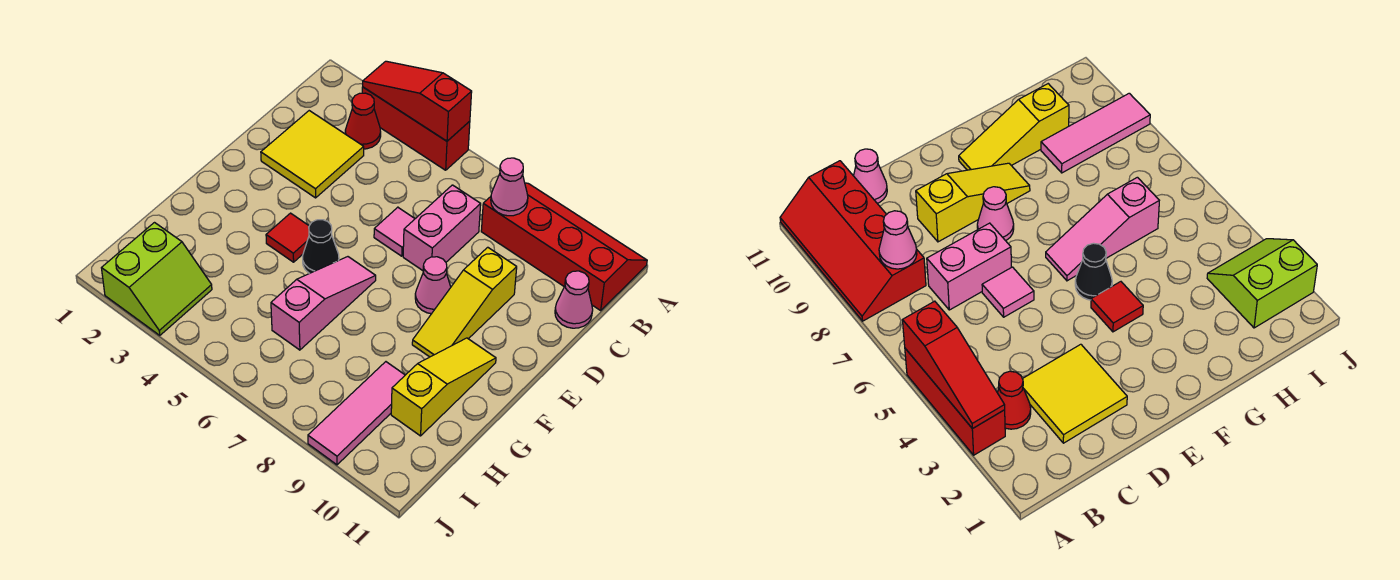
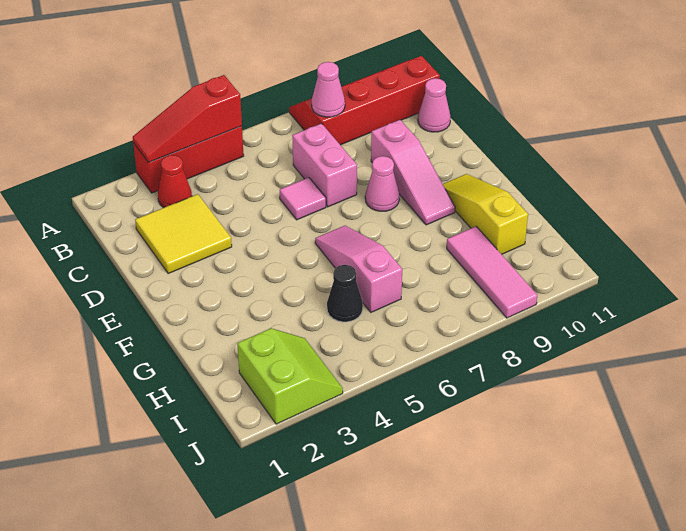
yellow slope D9:F9 level 1 top D -> pink slope D9:F9 level 1 top D
red tile F4 level 1 -> none
black cone F5 level 1 -> black cone H5 level 1

